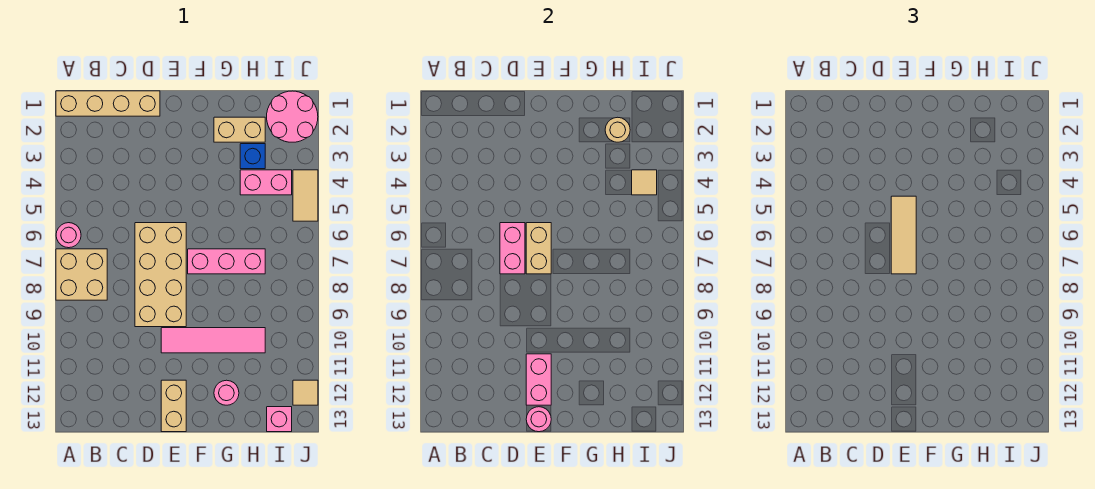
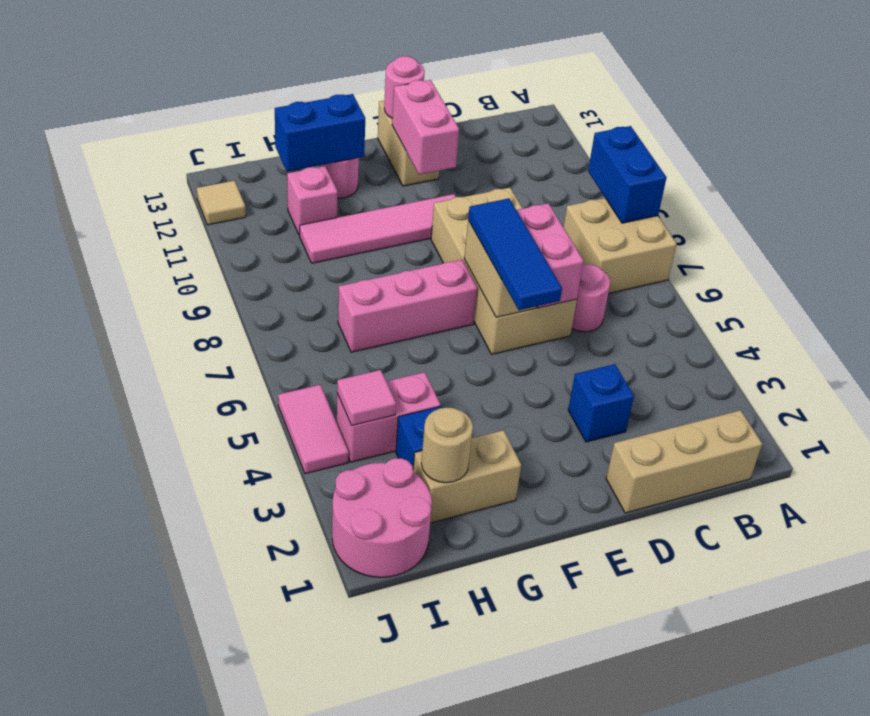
tan brick A1:D1 level 1 -> tan brick B1:D1 level 1
pink round brick A6 level 1 -> pink round brick C6 level 1
none -> blue brick A8:A9 level 2
none -> blue brick D3 level 1
tan tile E5:E7 level 3 -> blue tile E5:E7 level 3
none -> blue brick G12:H12 level 2
tan tile I4 level 2 -> pink tile I4 level 2
pink brick I13 level 1 -> pink brick H11 level 1
tan tile J4:J5 level 1 -> pink tile J4:J5 level 1

